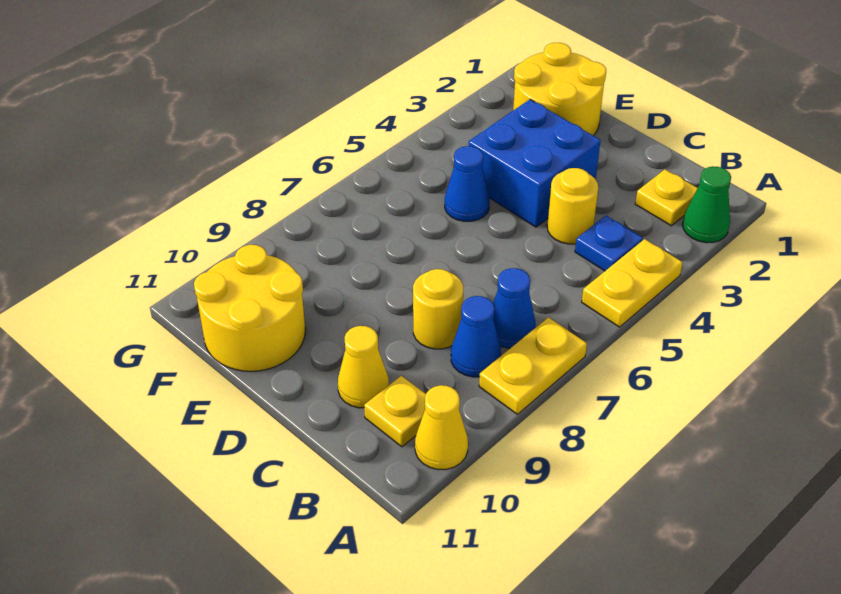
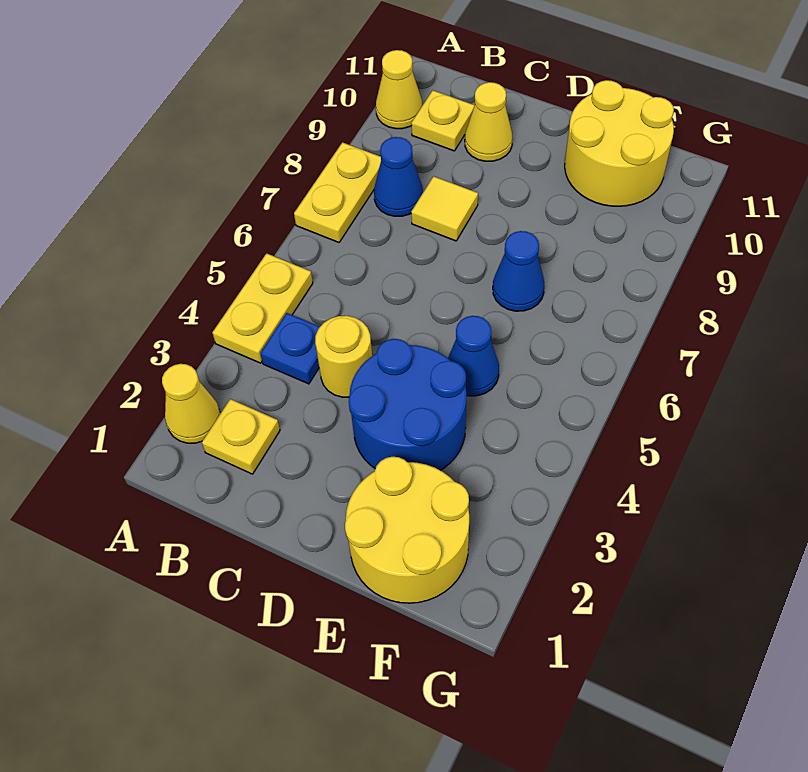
green cone A2 level 1 -> yellow cone A2 level 1
blue cone B7 level 1 -> blue cone E7 level 1
yellow round brick C8 level 1 -> yellow tile C8 level 1
blue brick D3:E4 level 1 -> blue round brick D3:E4 level 1

